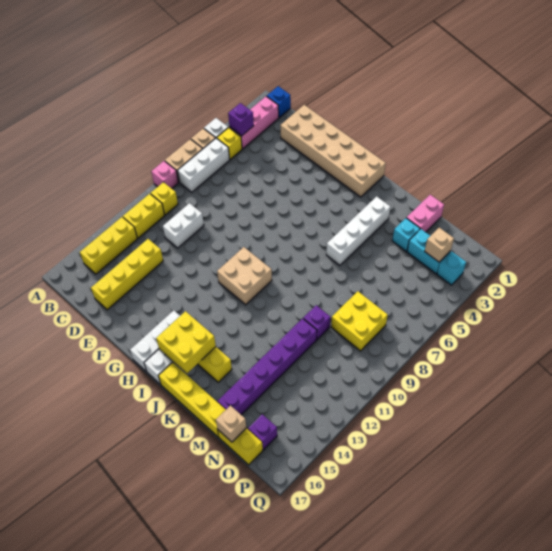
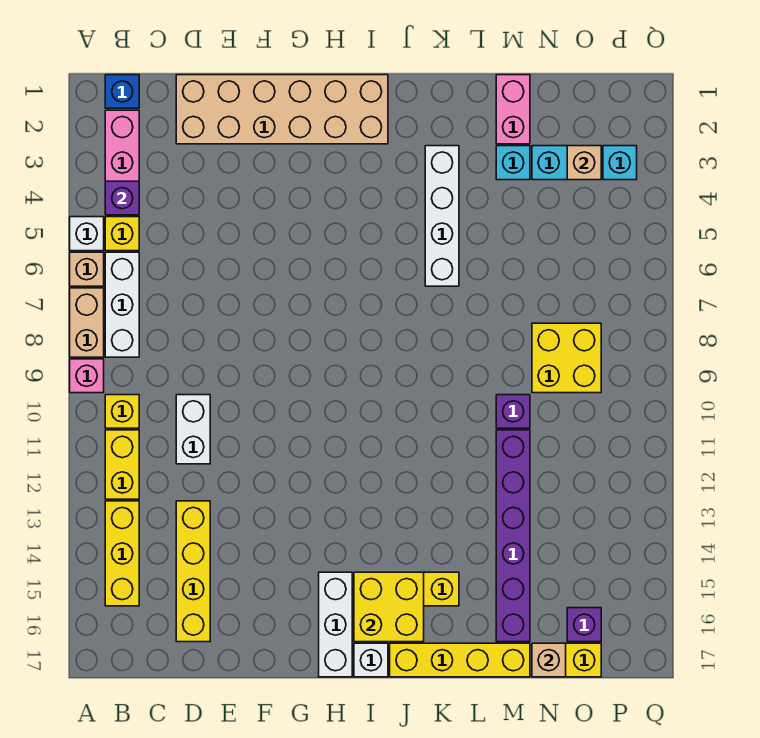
tan brick H10:I11 level 1 -> none

